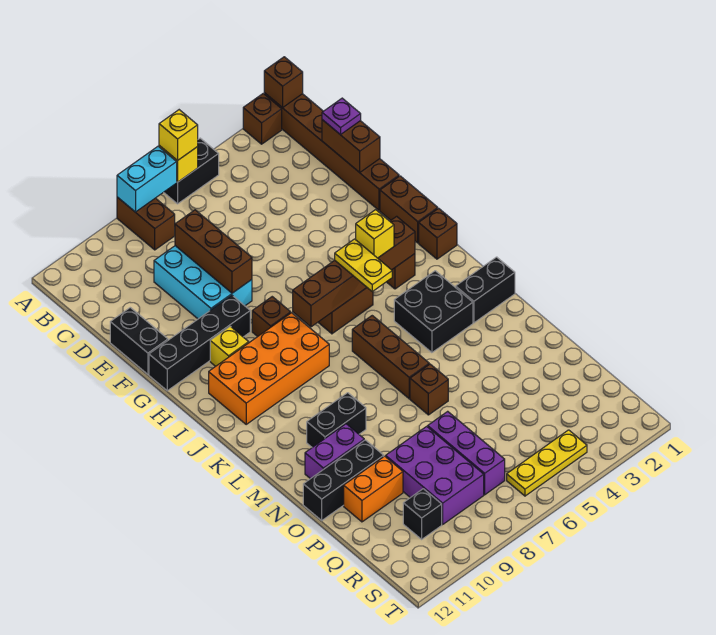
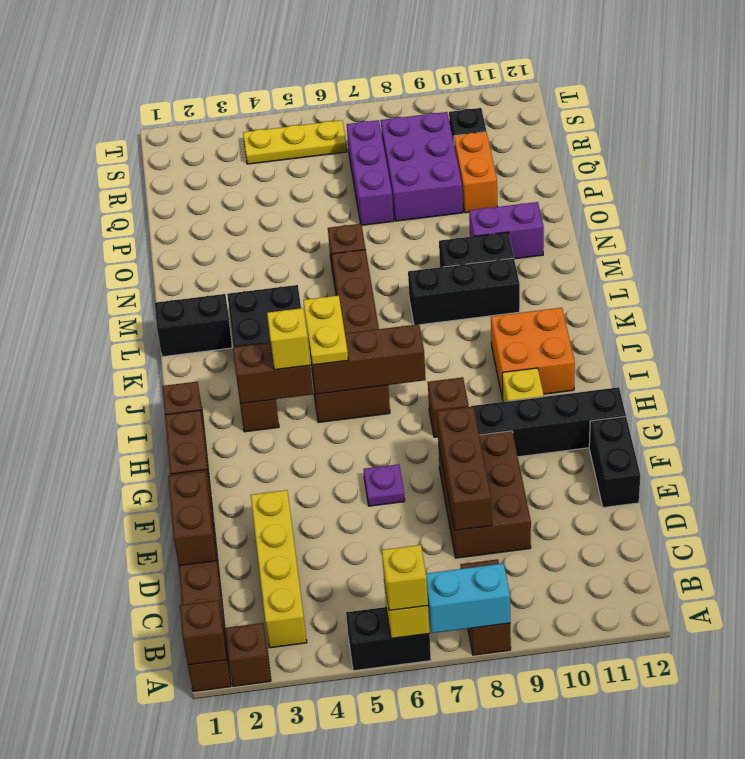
none -> yellow brick B3:E3 level 1
purple plate D1 level 3 -> purple plate F6 level 1
cyan brick D8:F9 level 1 -> brown brick D8:F9 level 1
orange brick I8:J11 level 1 -> orange brick I10:J11 level 1
black brick O10:O12 level 1 -> black brick L8:L10 level 1
orange brick P10:P11 level 1 -> orange brick P10:Q10 level 1

